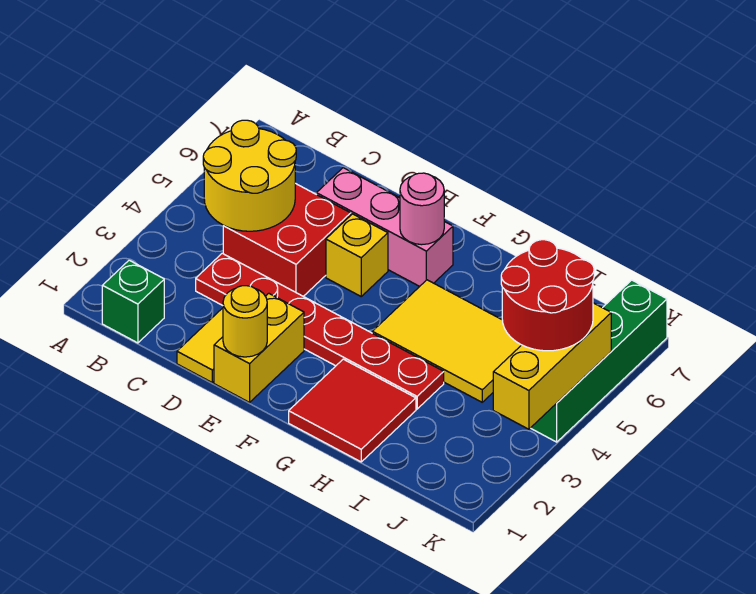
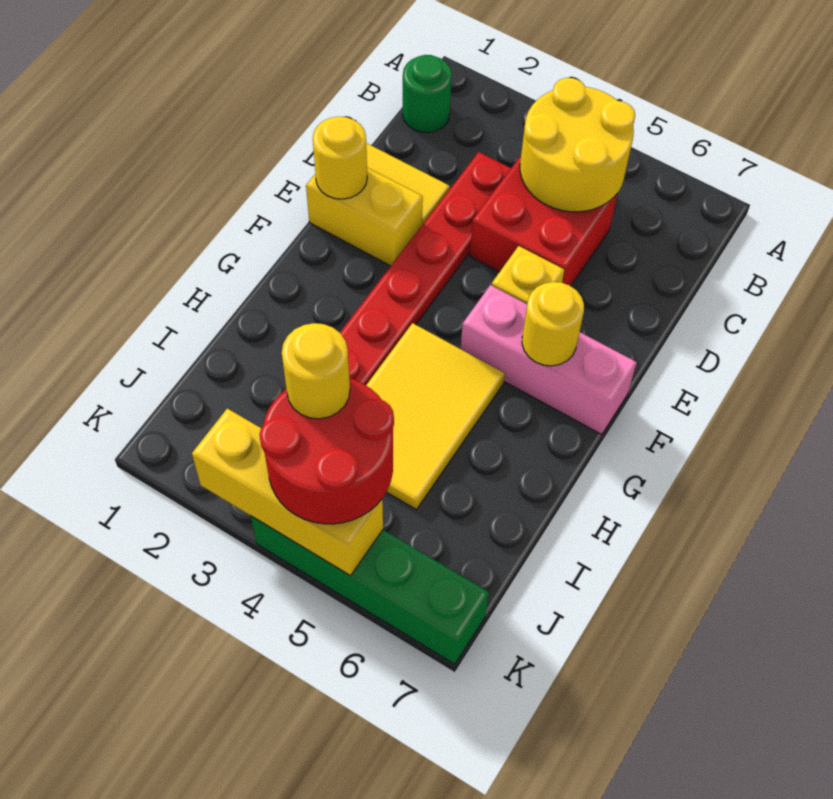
green brick B1 level 1 -> green round brick B1 level 1
pink brick D6:F6 level 1 -> pink brick F5:F7 level 1
pink round brick F6 level 2 -> yellow round brick F6 level 2
red tile G1:H2 level 1 -> none
none -> yellow round brick J4 level 4

